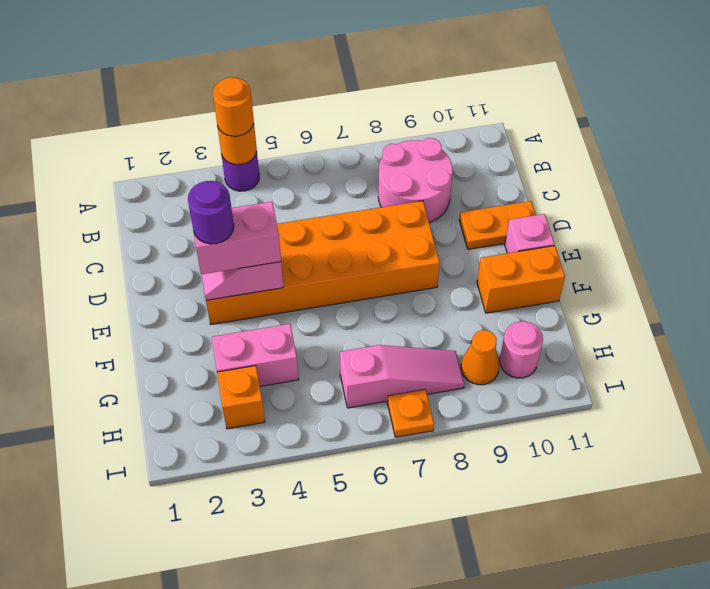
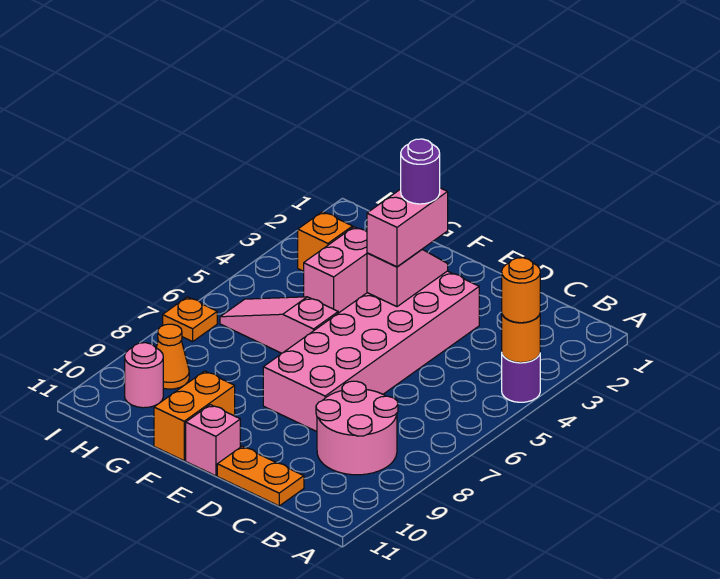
orange brick D3:E8 level 1 -> pink brick D3:E8 level 1
orange plate D10:D11 level 1 -> orange plate C11:D11 level 1
pink slope H6:H8 level 1 top 6 -> pink slope F6:H6 level 1 top F

